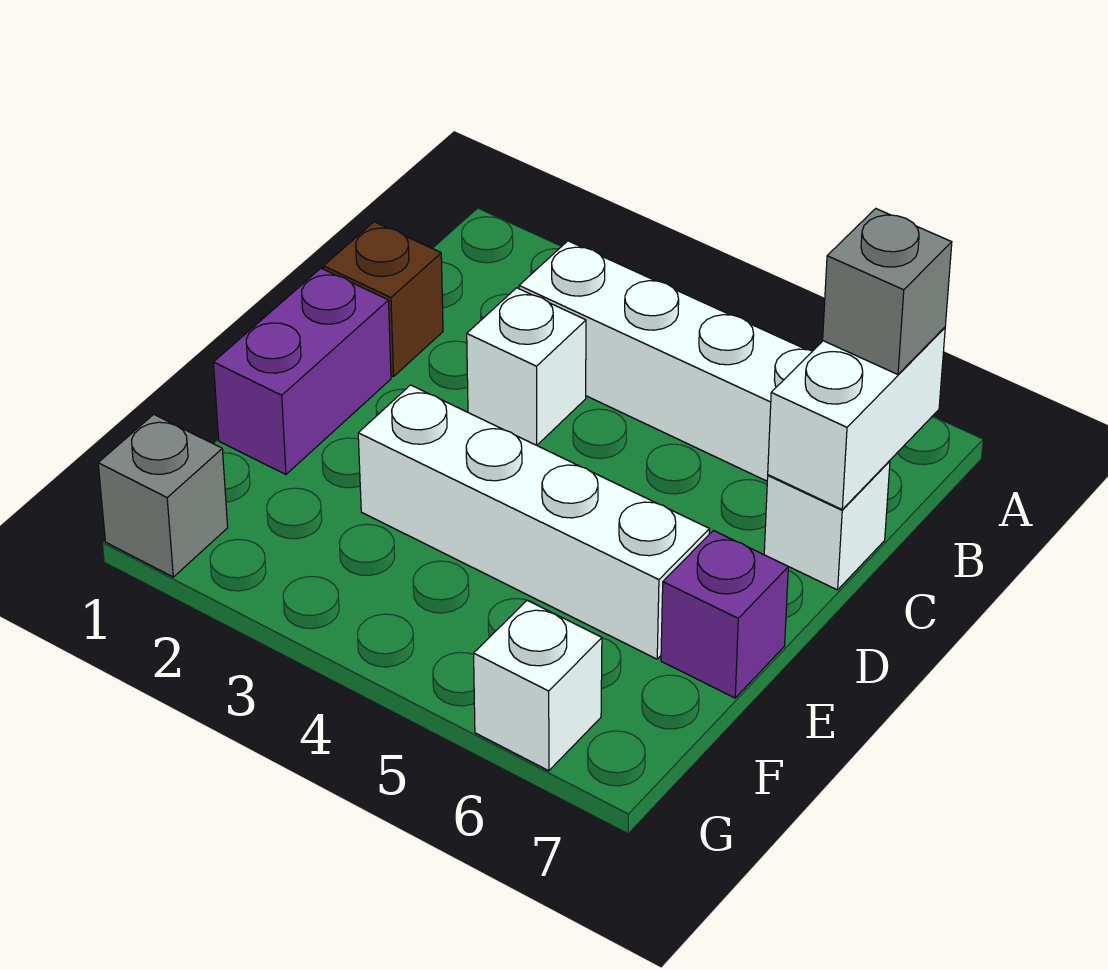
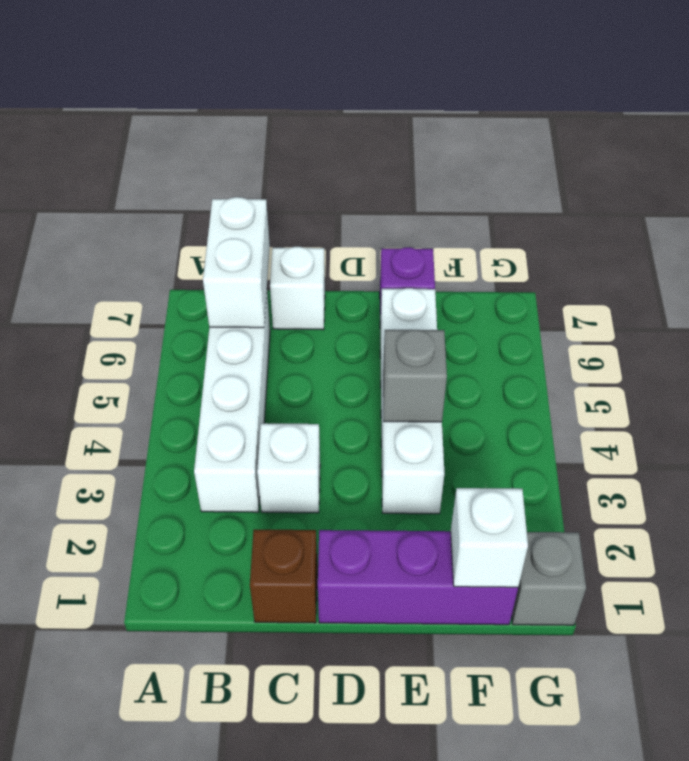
white brick B7:C7 level 2 -> white brick B6:B7 level 2
grey brick B7 level 3 -> grey brick E4 level 2
purple brick D1:E1 level 1 -> purple brick D1:F1 level 1
white brick G6 level 1 -> white brick F1 level 2

